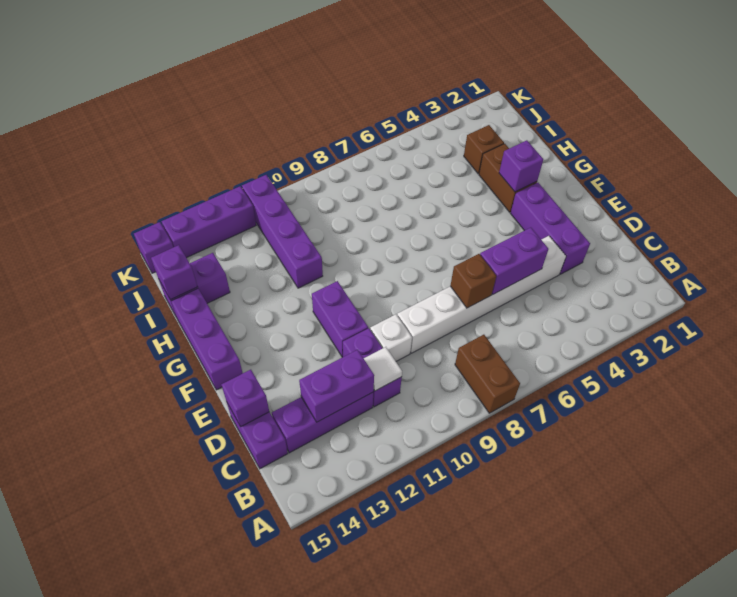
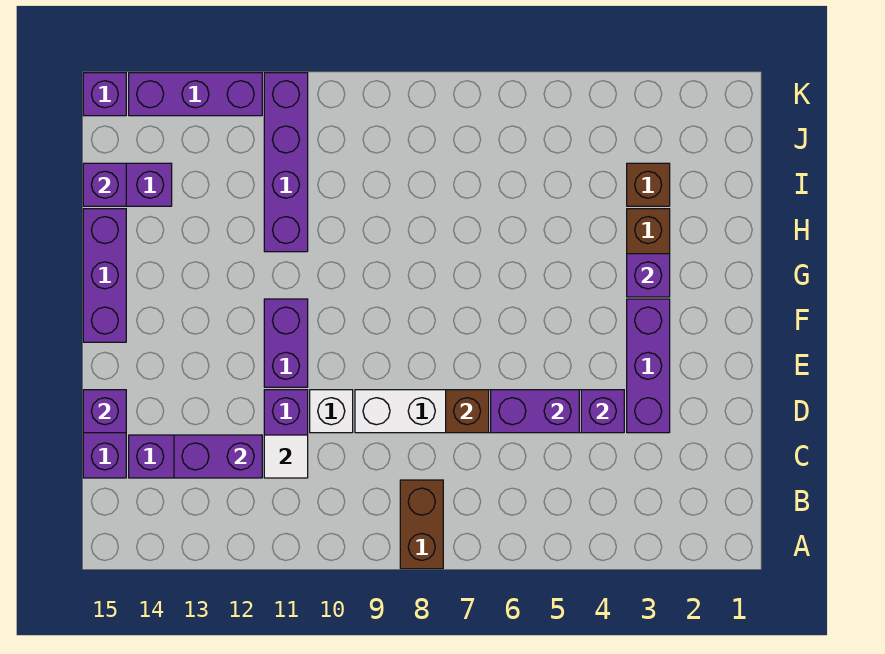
none -> purple brick D4 level 2

